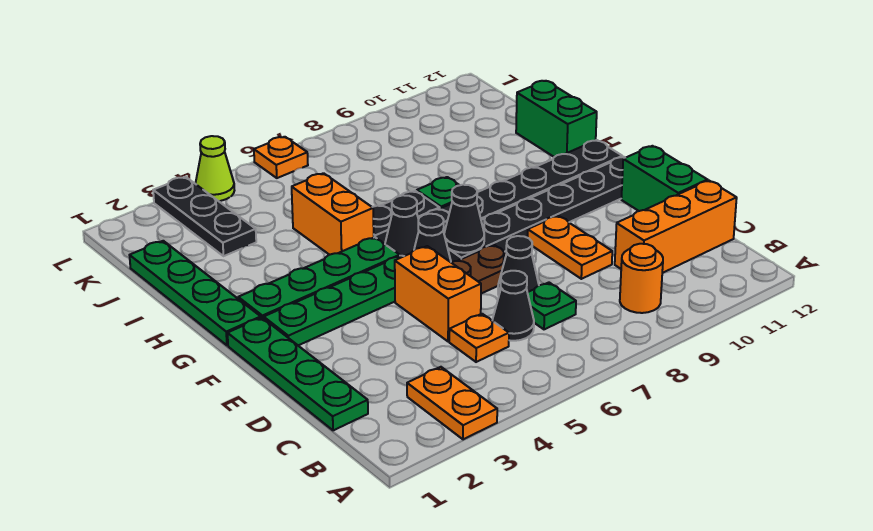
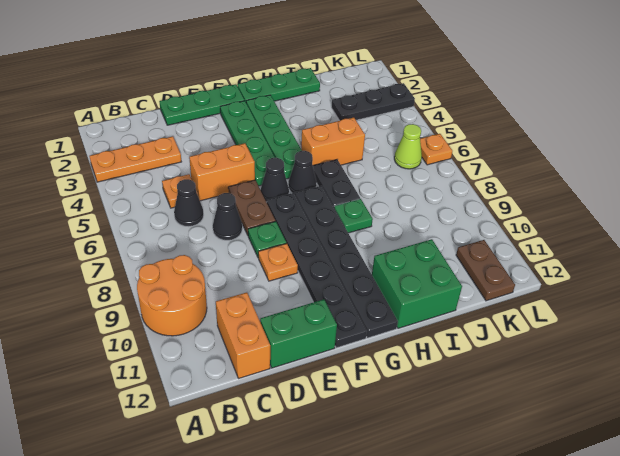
orange plate A3:B3 level 1 -> orange plate A3:C3 level 1
orange round brick B9 level 1 -> orange round brick A9:B10 level 1
green plate C1:F1 level 1 -> green plate D1:F1 level 1
green plate C7 level 1 -> green plate E8 level 1
orange brick C10:C12 level 1 -> orange brick C11:C12 level 1
orange plate D9:E9 level 1 -> orange plate E9 level 1
black cone F7 level 2 -> none
green plate G1:J1 level 1 -> green plate G1:I1 level 1
green brick H12:I12 level 1 -> green brick H11:I12 level 1
none -> brown plate K11:K12 level 1
lime cone L4 level 1 -> lime cone K6 level 1

